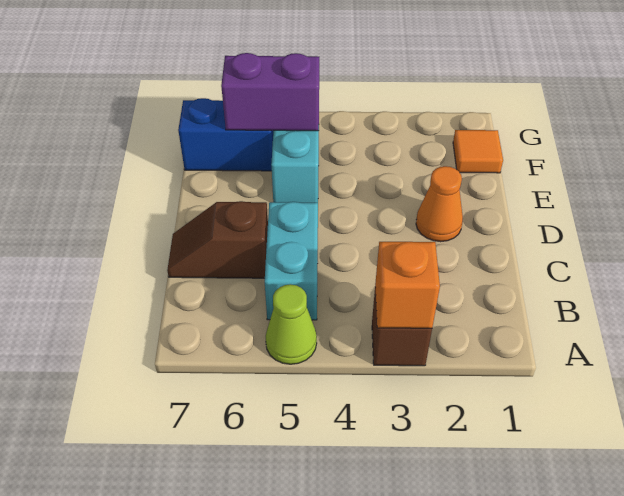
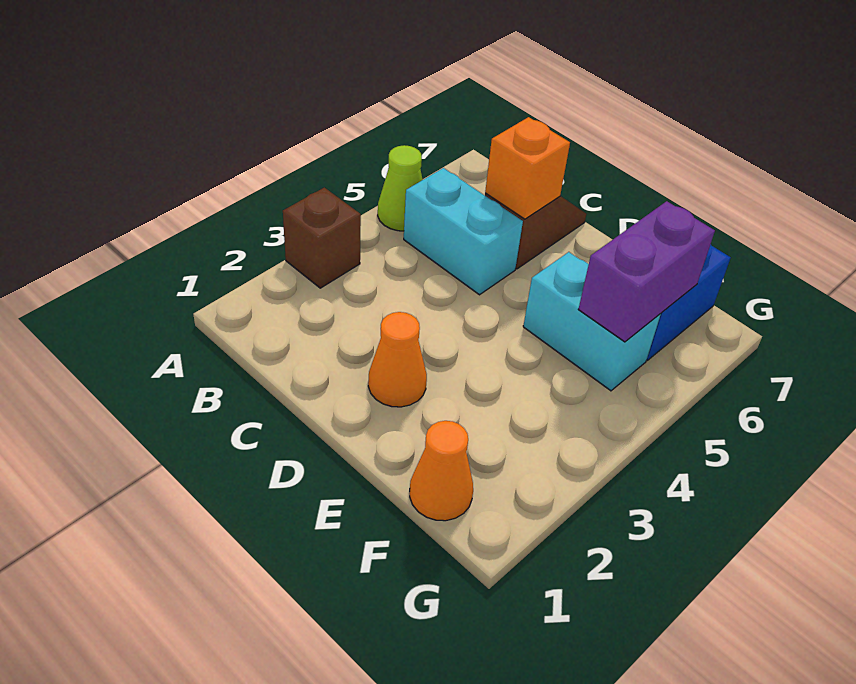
orange brick A3 level 2 -> orange brick C6 level 2
orange tile F1 level 1 -> orange cone F1 level 1

